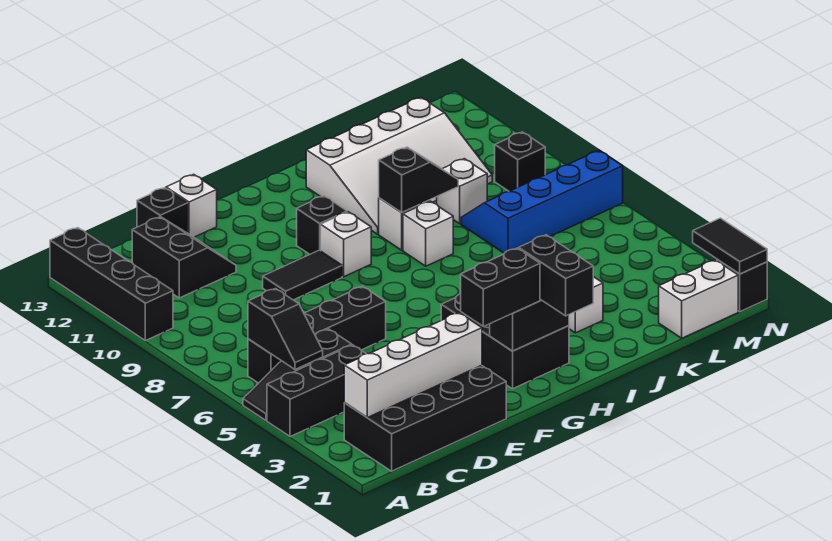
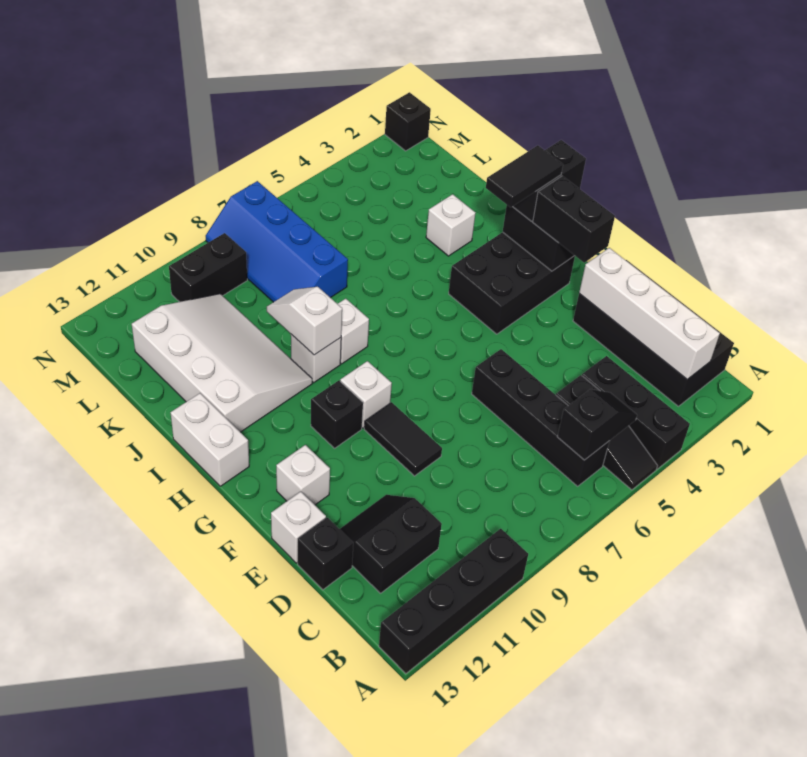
black slope I9:J9 level 2 top I -> white slope I9:J9 level 2 top I
white brick K9 level 1 -> white brick F12 level 1
white brick L1:M1 level 1 -> white brick H13:I13 level 1
black brick M9 level 1 -> black brick M9:M10 level 1
black tile N1:N2 level 2 -> black tile H2:H3 level 4

